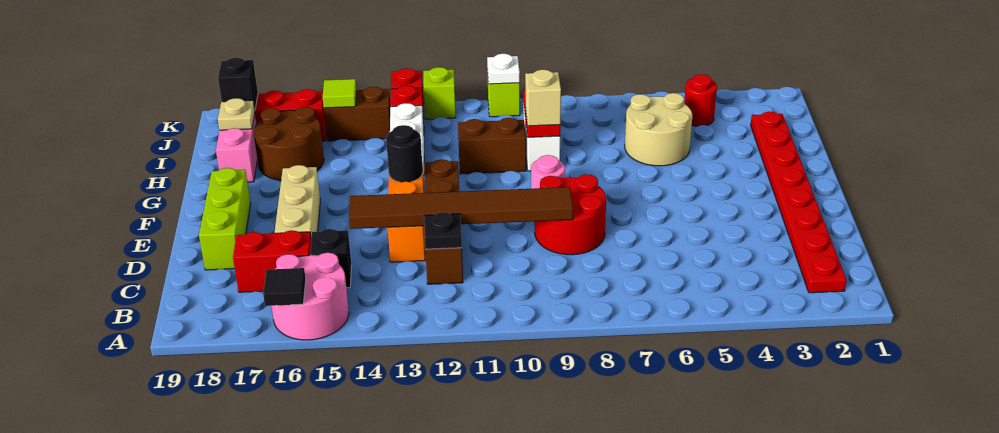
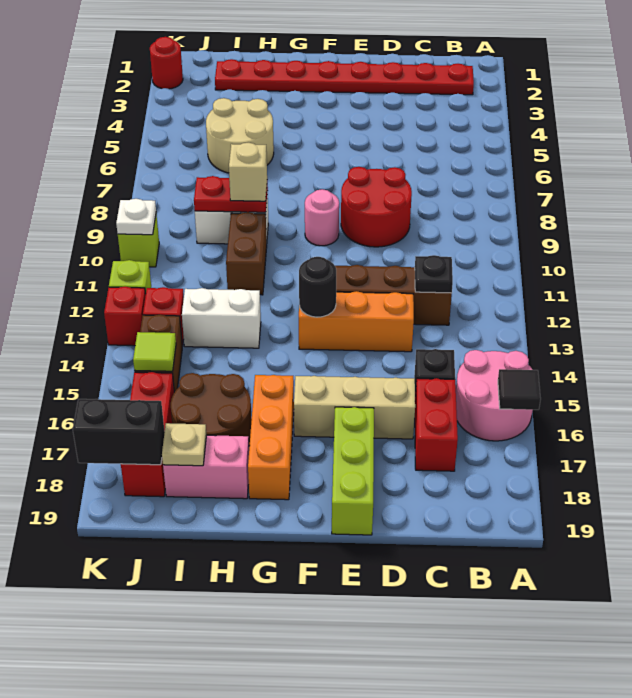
brown tile D9:D14 level 2 -> none
lime brick D18:F18 level 1 -> lime brick E17:E19 level 1
none -> orange brick G16:G18 level 1
red round brick J4 level 1 -> red round brick K2 level 1
black brick J18 level 2 -> black brick J18:K18 level 2

